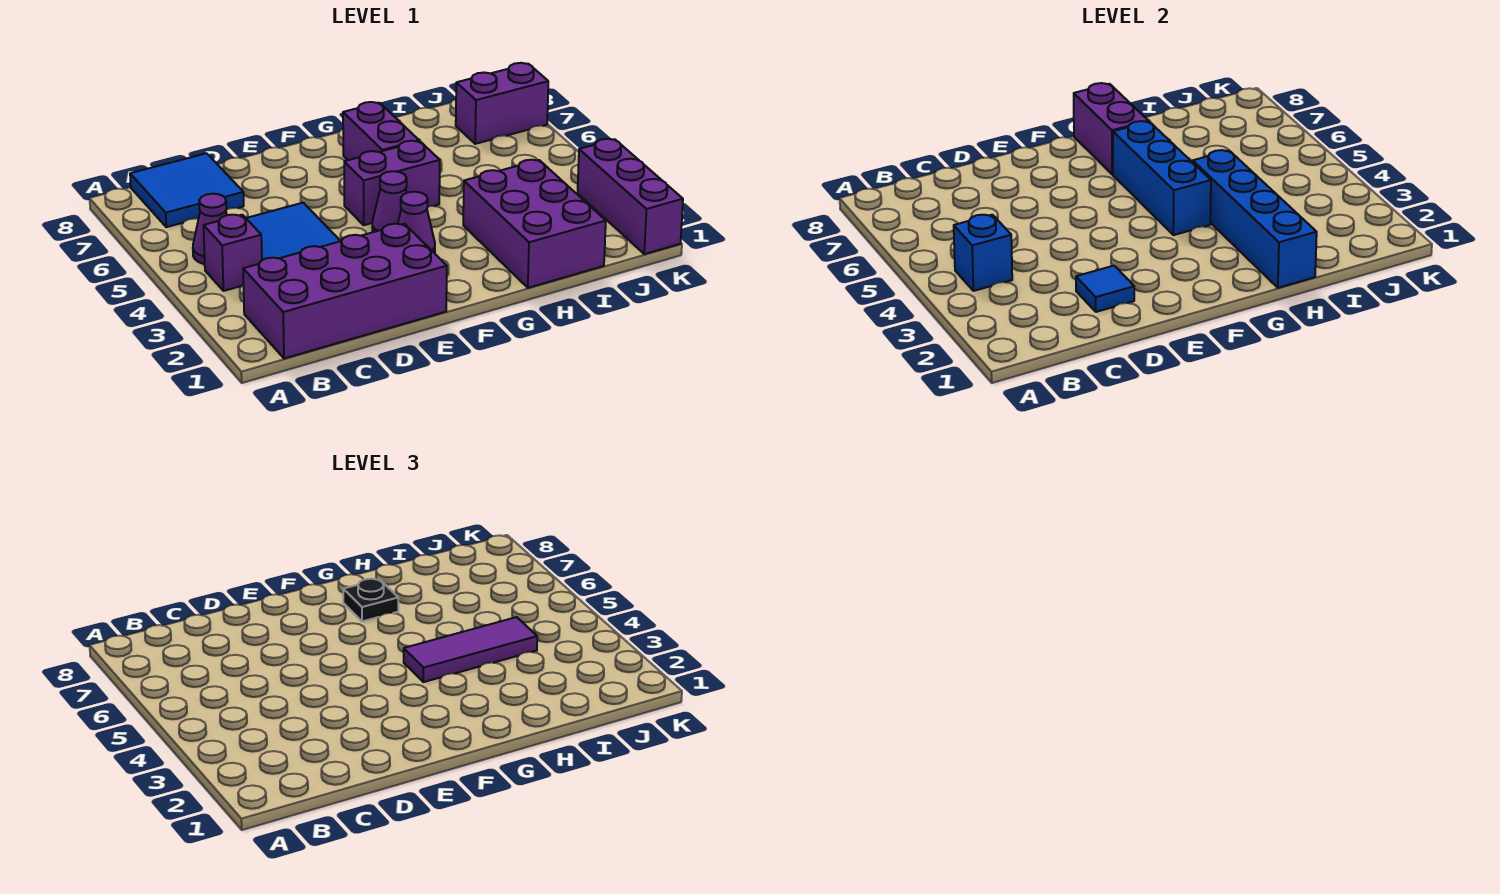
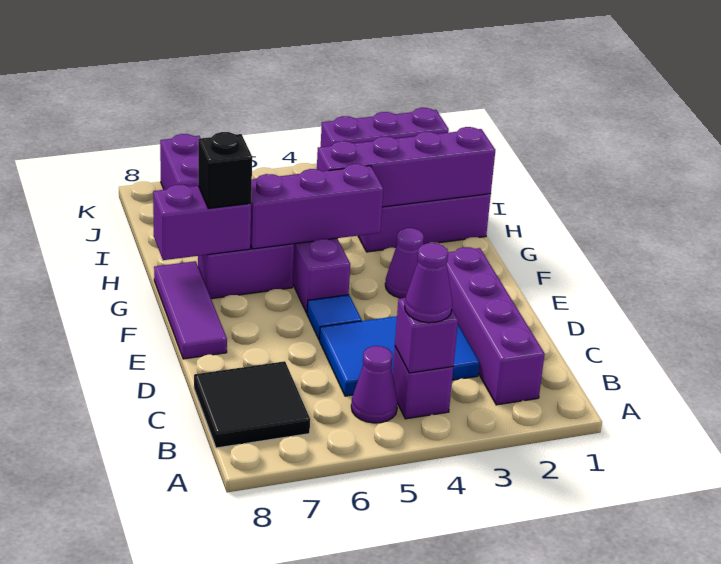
purple brick B1:E2 level 1 -> purple brick B2:E2 level 1
blue brick B4 level 2 -> purple brick B4 level 2
blue tile B7:C8 level 1 -> black tile B7:C8 level 1
blue tile D2 level 2 -> blue tile E5 level 1
purple cone F4 level 1 -> purple cone B4 level 3
blue brick G4:G6 level 2 -> purple brick G4:G6 level 2
purple tile G4:I4 level 3 -> purple tile E8:G8 level 1
black plate G7 level 3 -> black brick G7 level 3
blue brick H1:H4 level 2 -> purple brick H1:H4 level 2

